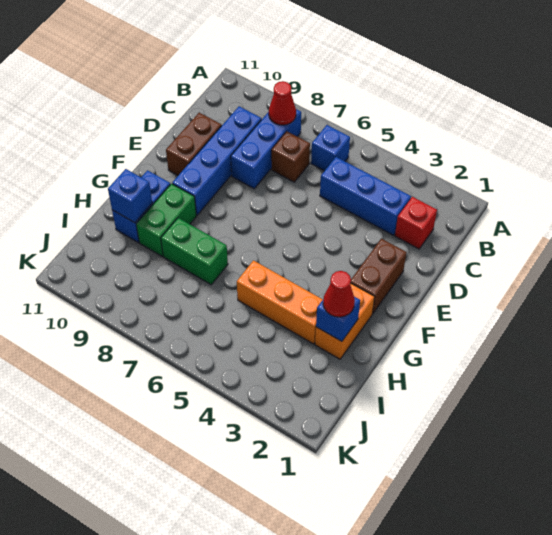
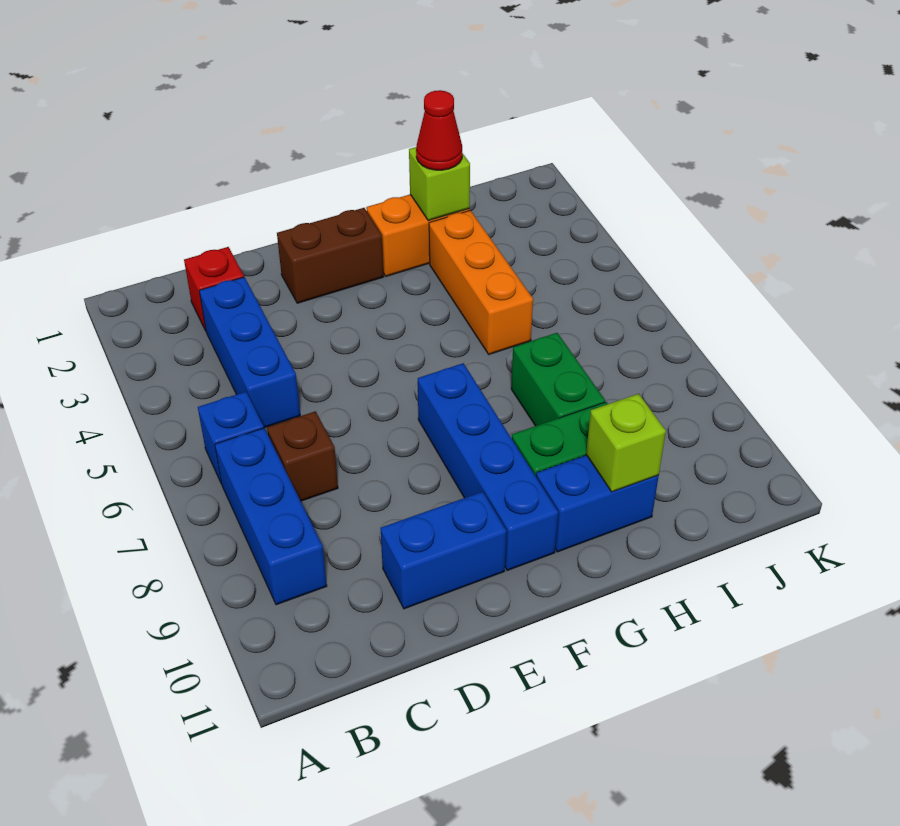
blue brick B8:D8 level 1 -> blue brick B7:B9 level 1
red cone B8 level 2 -> none
blue brick C9:F9 level 1 -> blue brick F7:F10 level 1
brown brick D10:E10 level 1 -> blue brick D10:E10 level 1
blue brick H2 level 2 -> lime brick H2 level 2
blue brick H10 level 2 -> lime brick H10 level 2

